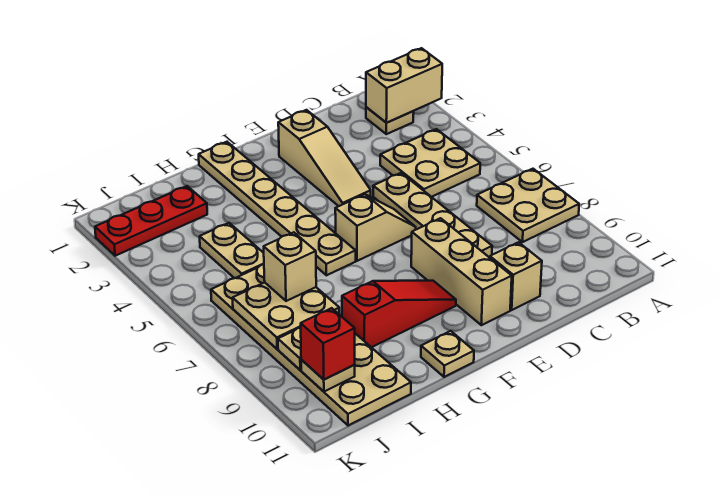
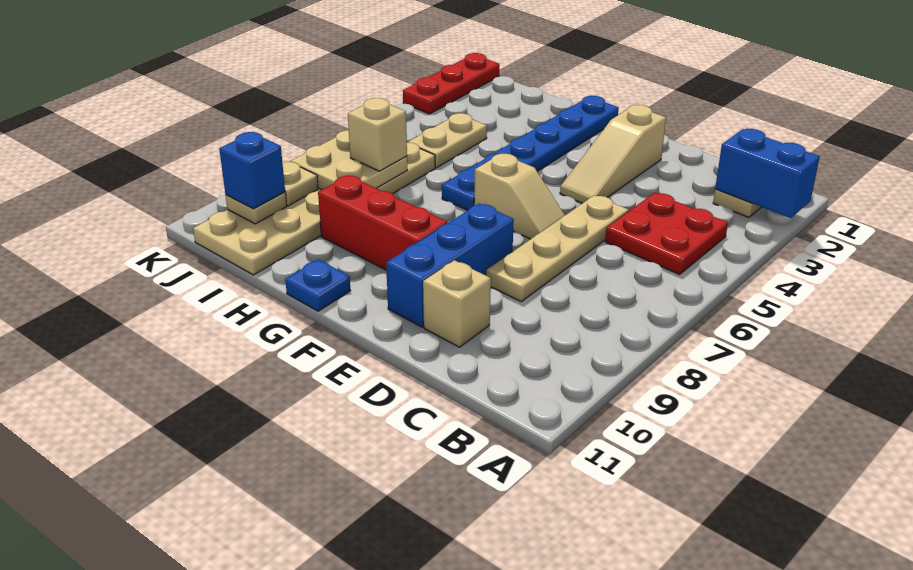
tan brick A2:B2 level 2 -> blue brick A2:B2 level 2
tan plate A7:B8 level 1 -> none
tan plate B4:C5 level 1 -> red plate B4:C5 level 1
tan brick E8:E10 level 1 -> blue brick E8:E10 level 1
red slope F9:H9 level 1 top H -> red brick F9:H9 level 1
tan plate G1:G6 level 1 -> blue plate G1:G6 level 1
tan plate G11 level 1 -> blue plate G11 level 1
red plate I2:K2 level 1 -> red plate K1:K3 level 1
red brick J10 level 3 -> blue brick J10 level 3

